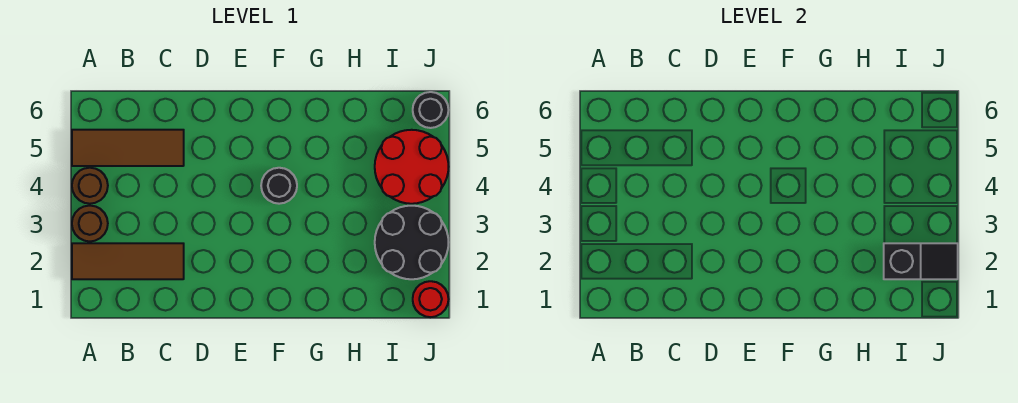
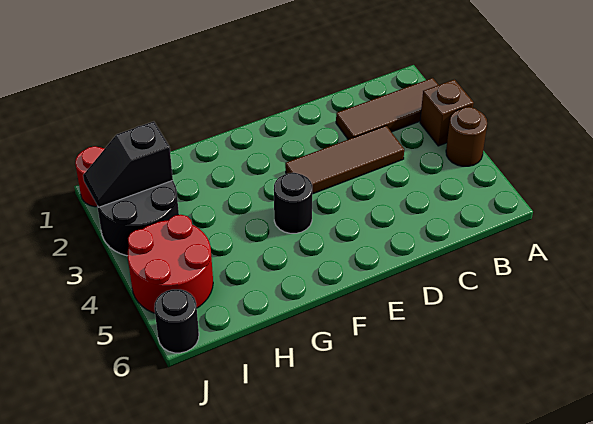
brown round brick A3 level 1 -> brown brick A3 level 1
brown tile A5:C5 level 1 -> brown tile C3:E3 level 1

